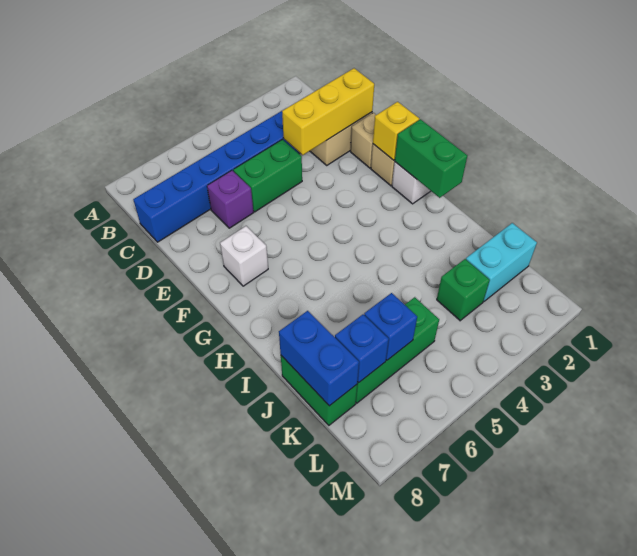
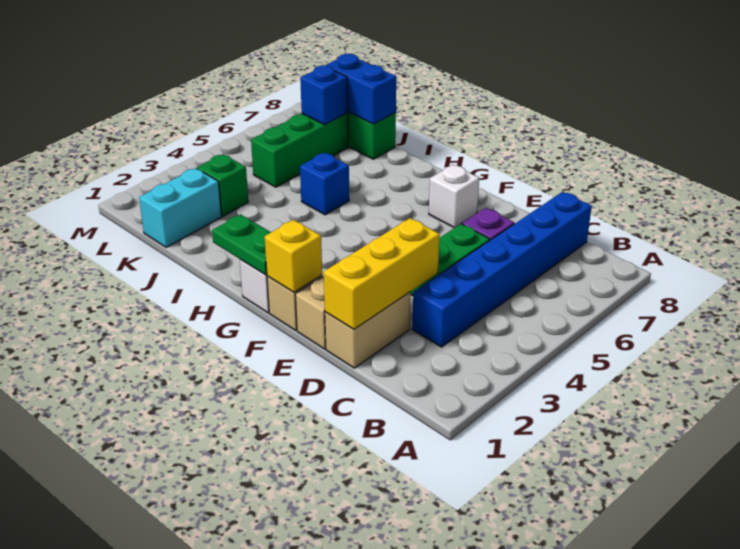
green brick G1:H1 level 2 -> green plate G1:H1 level 2
blue brick K6 level 2 -> blue brick I5 level 1

